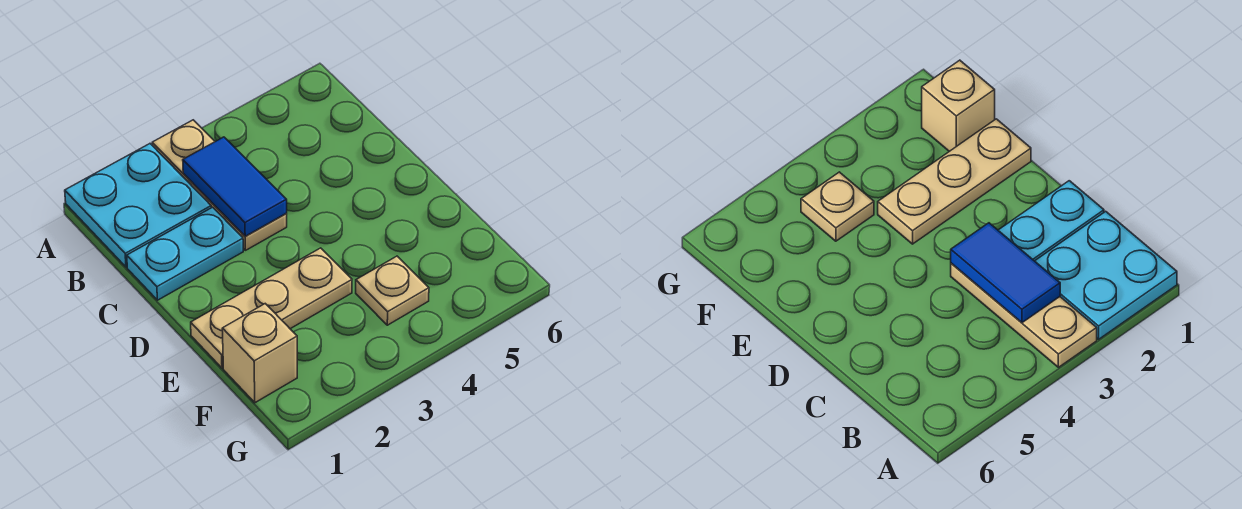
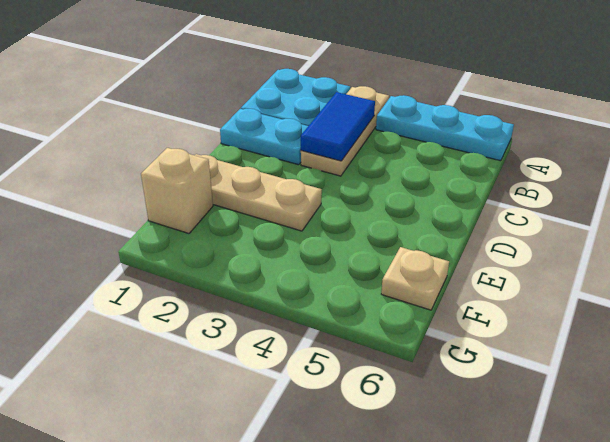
none -> cyan plate A4:A6 level 1
tan plate F4 level 1 -> tan plate F6 level 1

